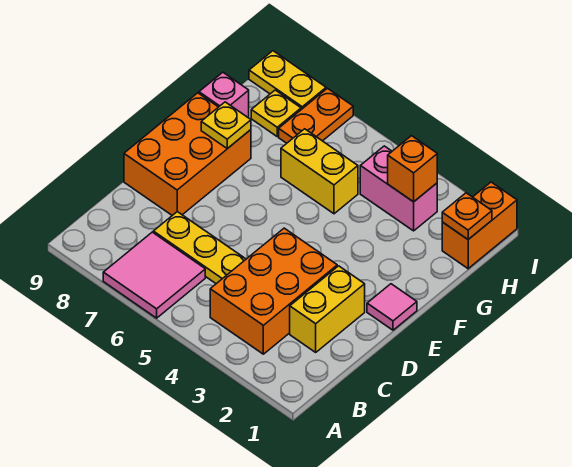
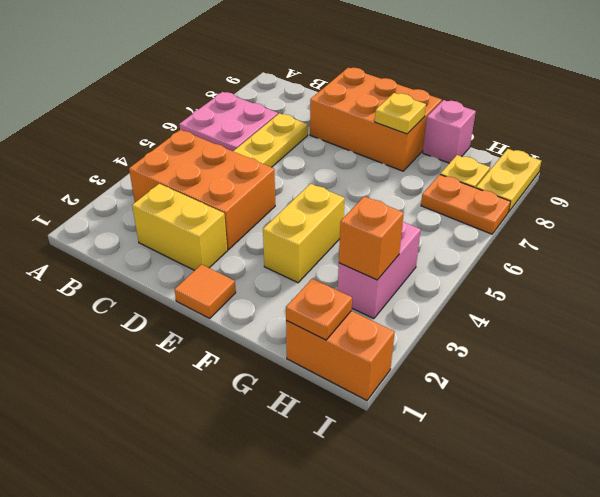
pink tile A6:B7 level 1 -> pink plate A6:B7 level 1
pink tile E1 level 1 -> orange tile E1 level 1
yellow brick G5:G6 level 1 -> yellow brick F3:F4 level 1

